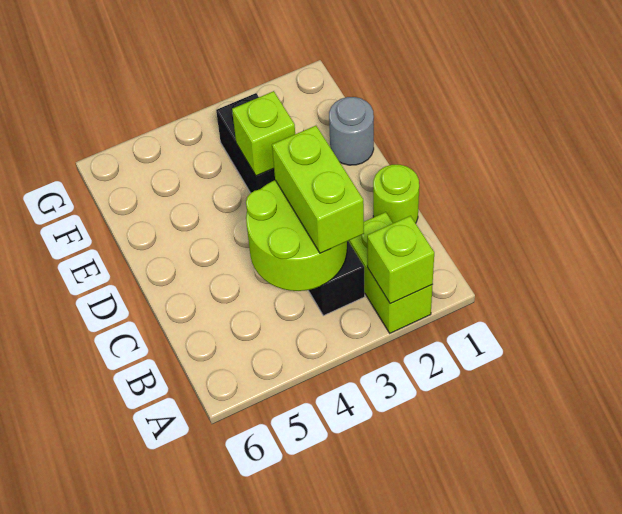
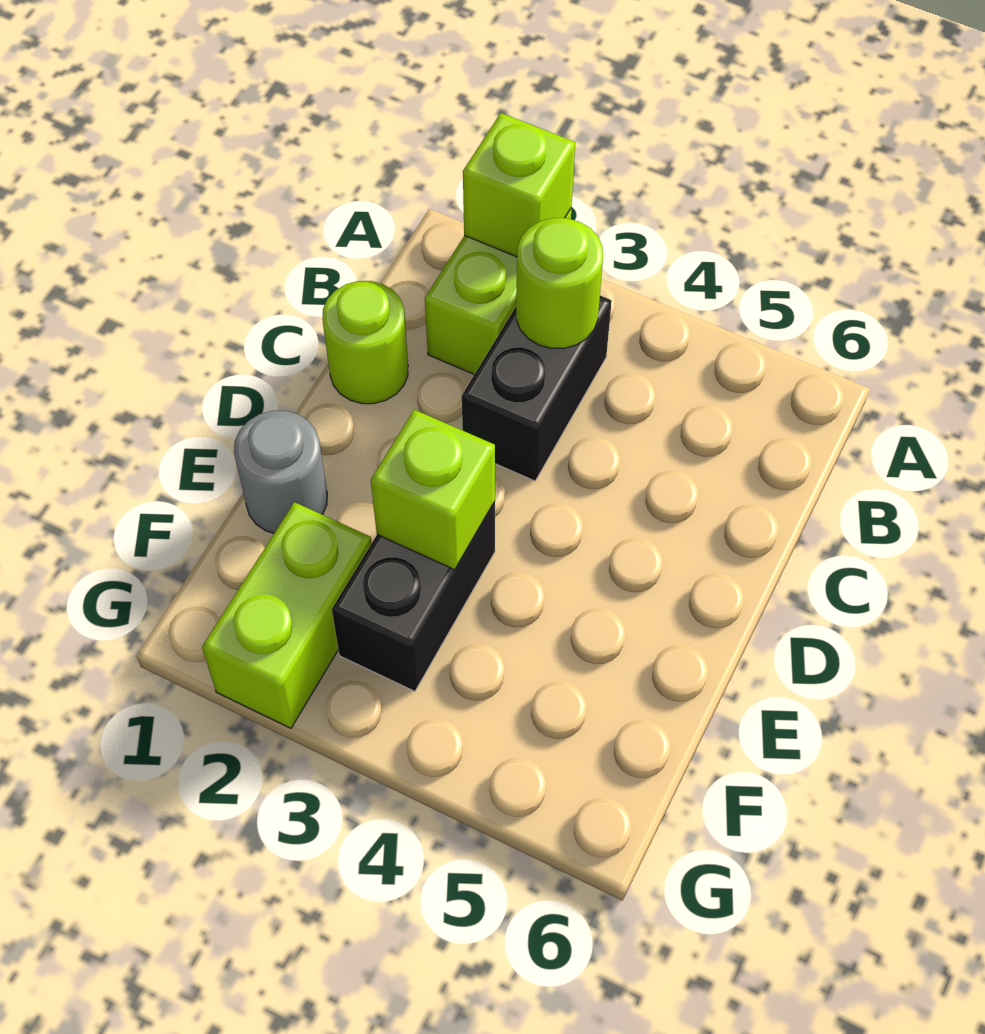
lime round brick B3:C4 level 2 -> lime round brick B3 level 2
lime brick B3:C3 level 3 -> lime brick F2:G2 level 1

